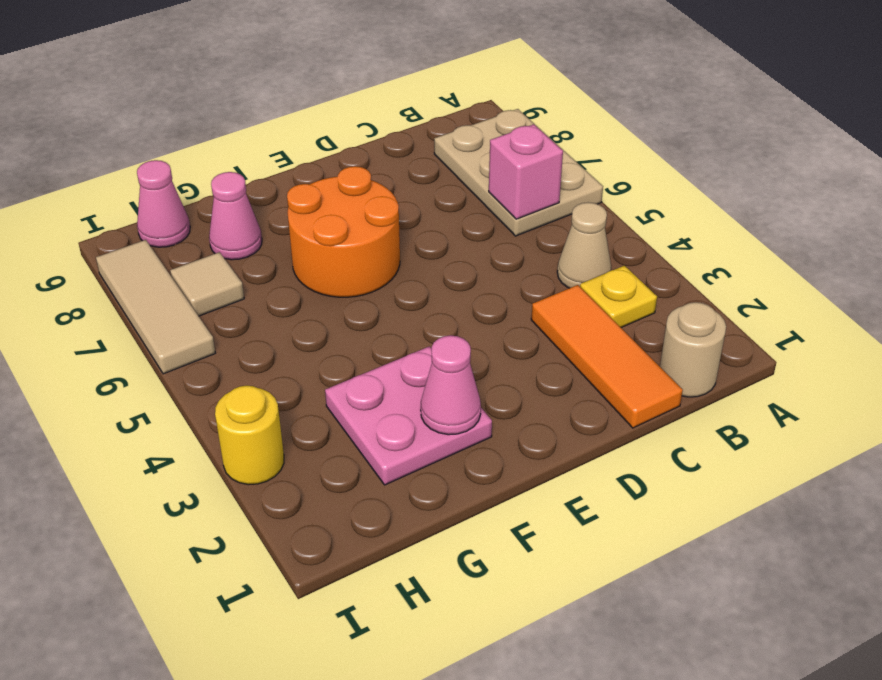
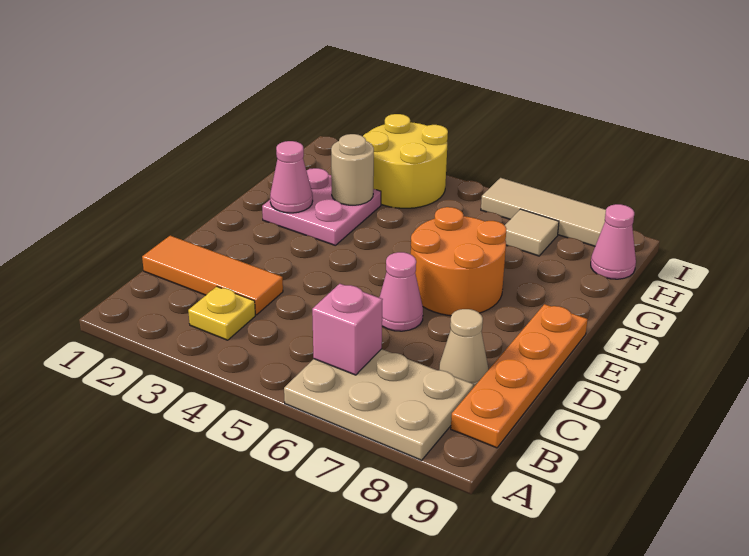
tan round brick B1 level 1 -> tan round brick G3 level 2
tan cone B4 level 1 -> tan cone C8 level 1
none -> orange plate B9:E9 level 1
pink cone G8 level 1 -> pink cone D6 level 1
yellow round brick I3 level 1 -> yellow round brick H3:I4 level 1

